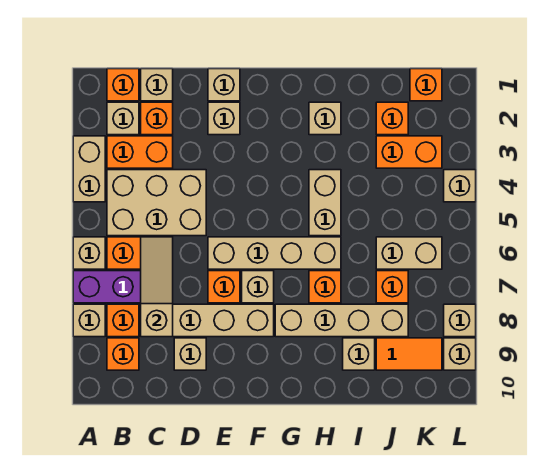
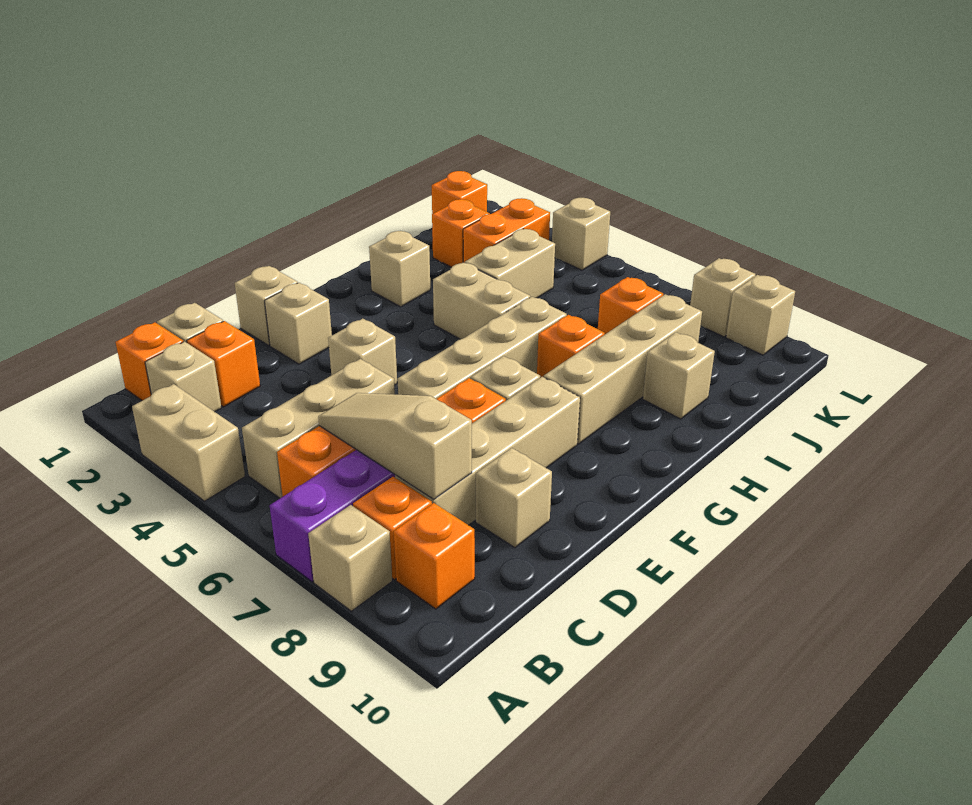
tan brick A6 level 1 -> tan brick E4 level 1
orange brick B3:C3 level 1 -> none
tan brick B4:D5 level 1 -> tan brick B5:D5 level 1
tan brick J6:K6 level 1 -> tan brick I4:J4 level 1
orange tile J9:K9 level 1 -> none

